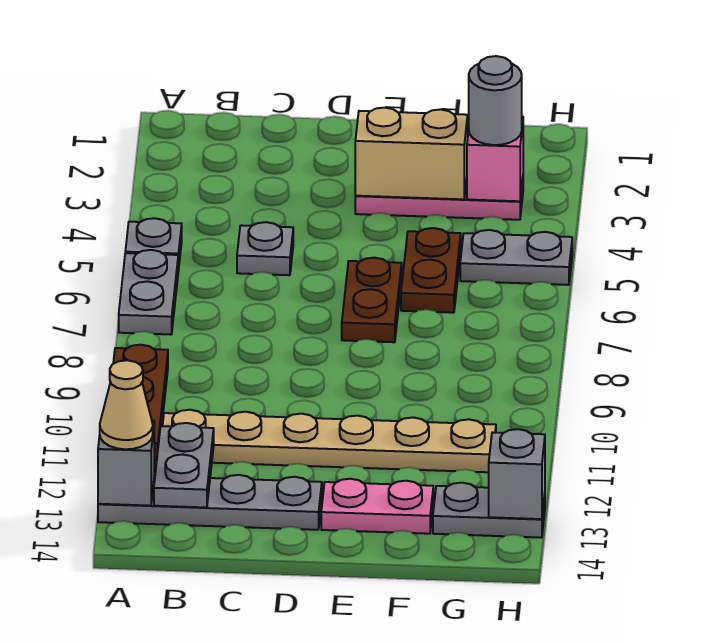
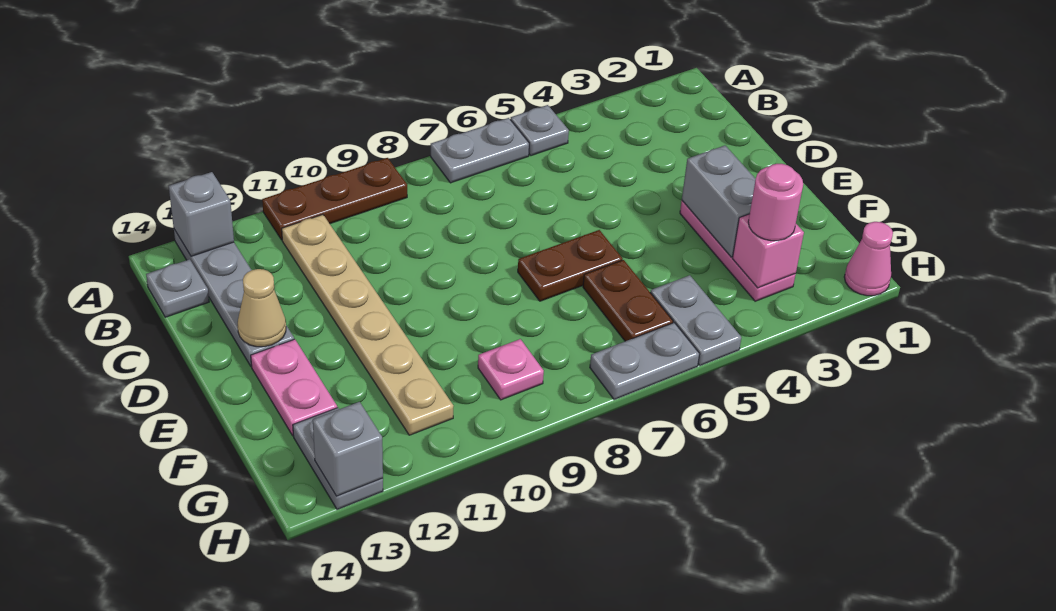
tan cone A13 level 3 -> tan cone D13 level 2
grey plate B12:B13 level 2 -> grey plate H6:H7 level 1
grey plate C5 level 1 -> grey plate B14 level 1
tan brick E3:F3 level 2 -> grey brick E3:F3 level 2
brown plate F5:F6 level 1 -> brown plate F6:G6 level 1
grey round brick G3 level 3 -> pink round brick G3 level 3
none -> pink plate G9 level 1
none -> pink cone H1 level 1

